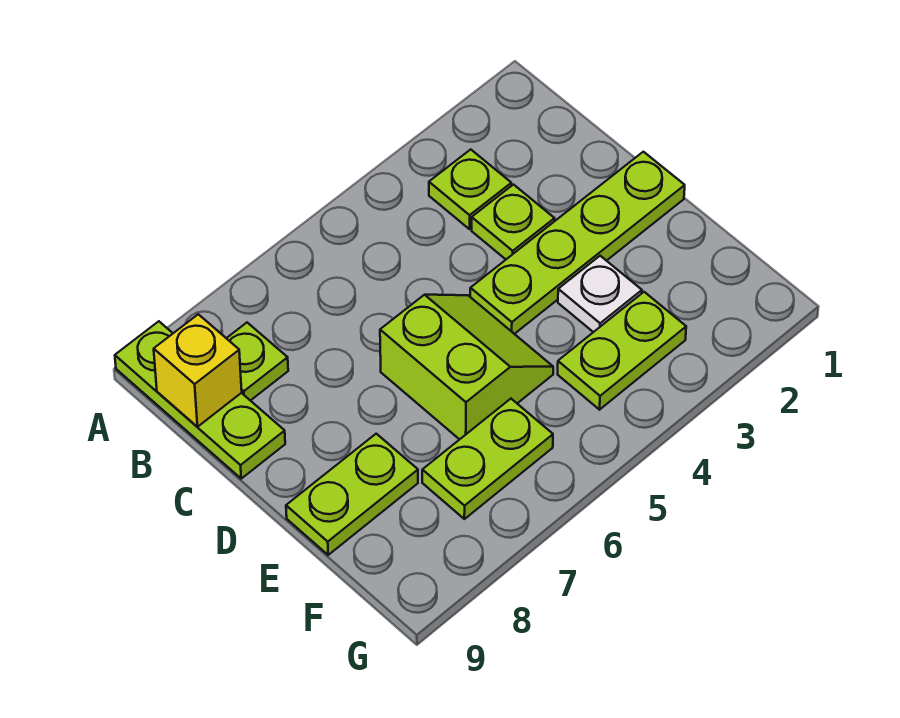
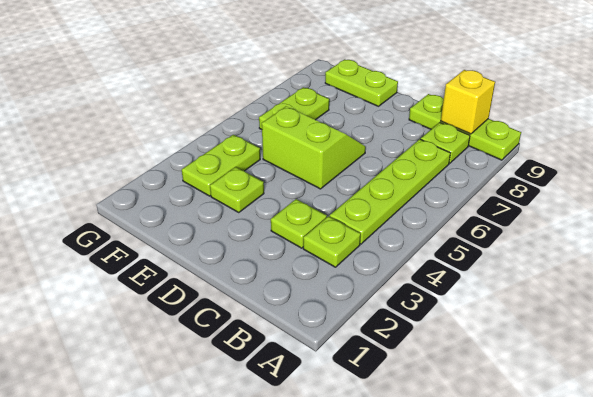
lime plate D1:D4 level 1 -> lime plate B4:B7 level 1
lime slope D5:E6 level 1 top 6 -> lime slope D5:E6 level 1 top 5
white plate E3 level 1 -> lime plate E3 level 1
lime plate E8:E9 level 1 -> lime plate E9:F9 level 1

